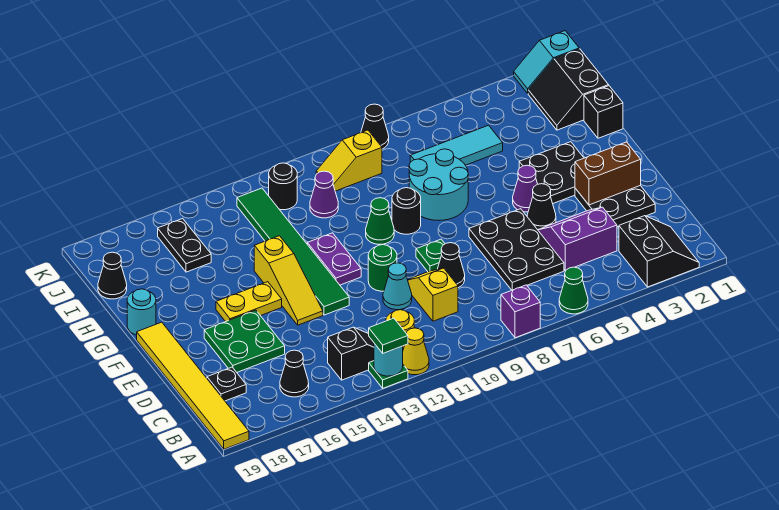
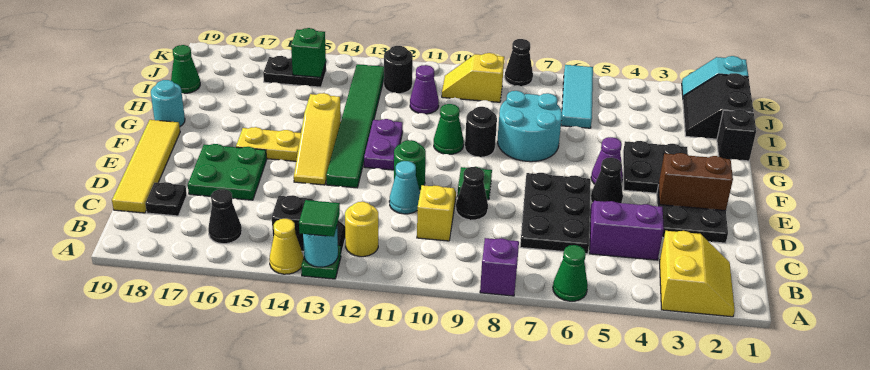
black slope A2:B3 level 1 top 3 -> yellow slope A2:B3 level 1 top 3
yellow cone A12 level 1 -> yellow cone A14 level 1
yellow tile A19:F19 level 1 -> yellow tile C19:F19 level 1
cyan tile I5:I7 level 1 -> cyan tile I6:K6 level 1
black plate I16:J16 level 1 -> black plate J15:J16 level 1
black cone I19 level 1 -> green cone I19 level 1
none -> green brick J15 level 2

